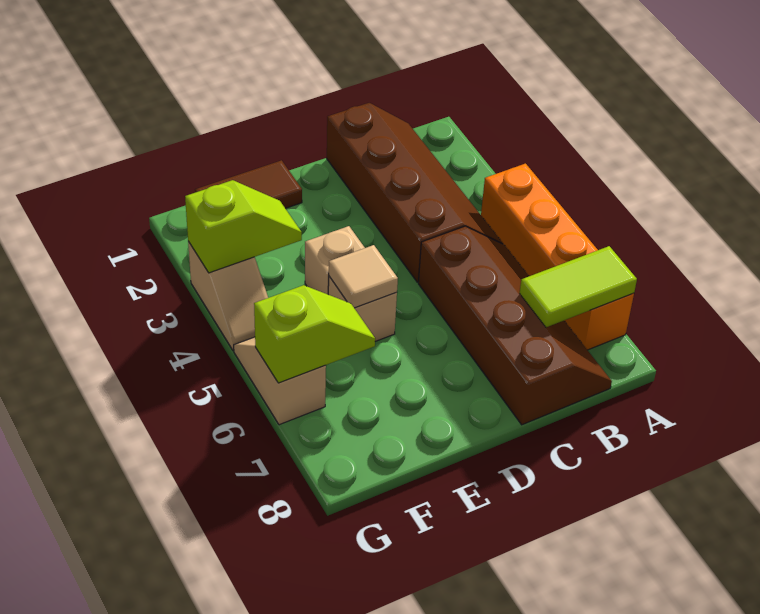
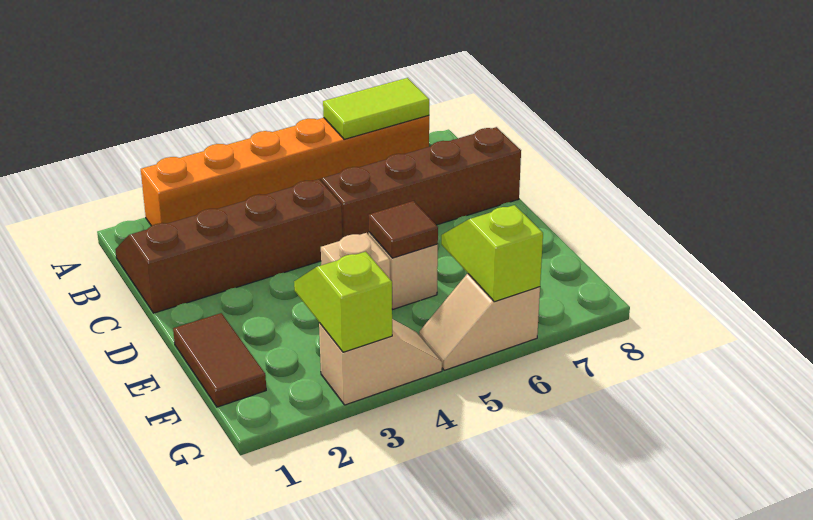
orange brick A4:A7 level 1 -> orange brick A2:A7 level 1
lime tile A7:B7 level 2 -> lime tile A6:A7 level 2
tan tile E5 level 2 -> brown tile E5 level 2

